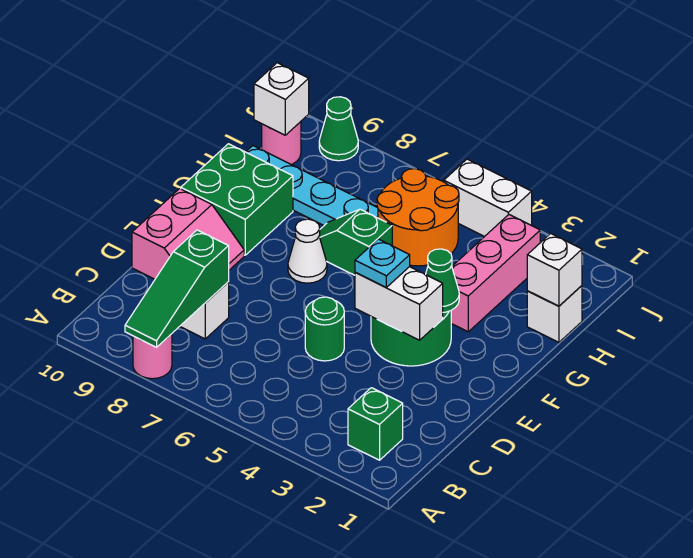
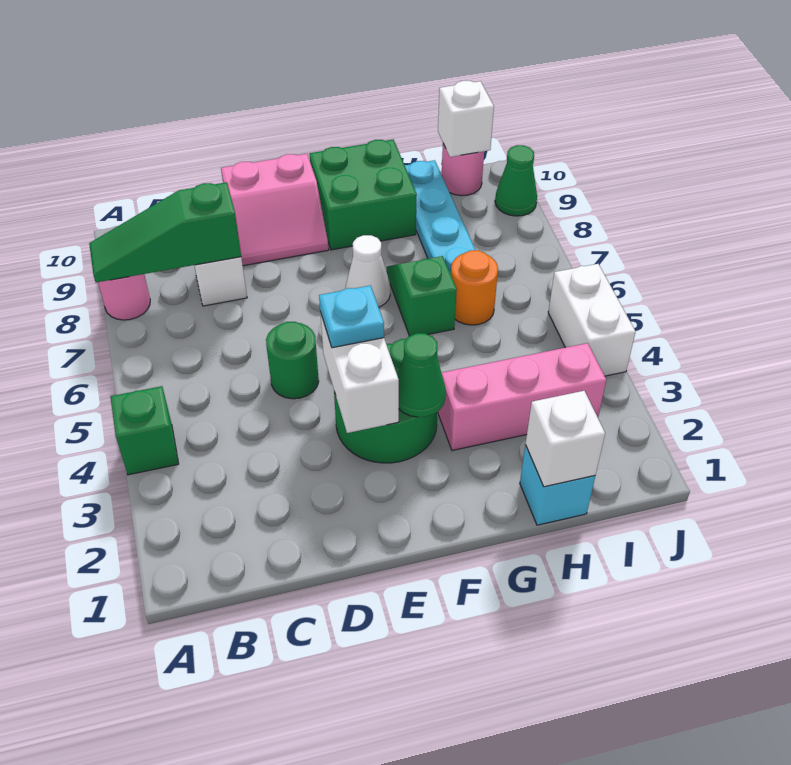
green brick B2 level 1 -> green brick A4 level 1
white brick H1 level 1 -> cyan brick H1 level 1
orange round brick H5:I6 level 1 -> orange round brick H6 level 1

